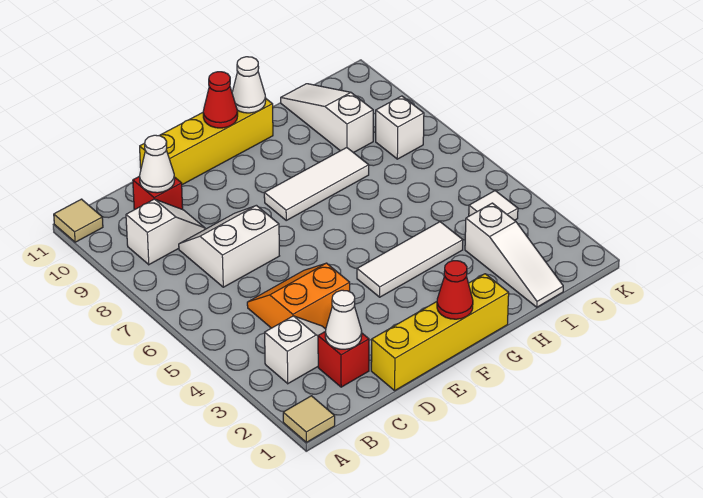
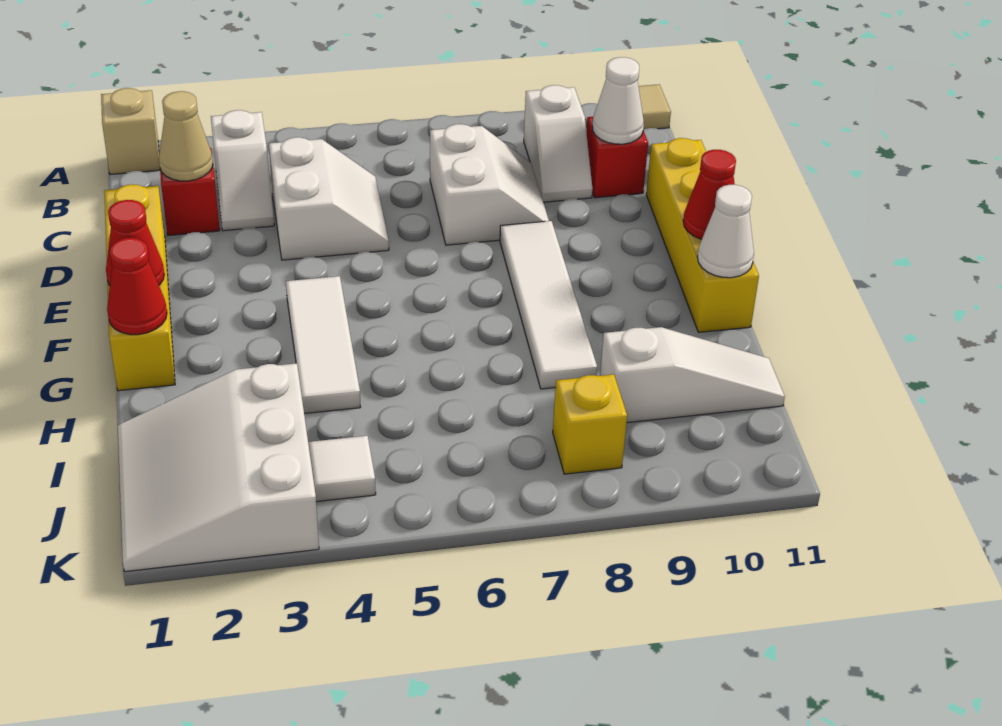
tan tile A1 level 1 -> tan brick A1 level 1
white cone C2 level 2 -> tan cone C2 level 2
orange slope C4:D5 level 1 top 4 -> white slope C4:D5 level 1 top 4
white tile F8:H8 level 1 -> white tile E8:H8 level 1
none -> red cone G1 level 2
white slope I1:I3 level 1 top 3 -> white slope I1:K3 level 1 top 3
white brick J8 level 1 -> yellow brick J8 level 1

